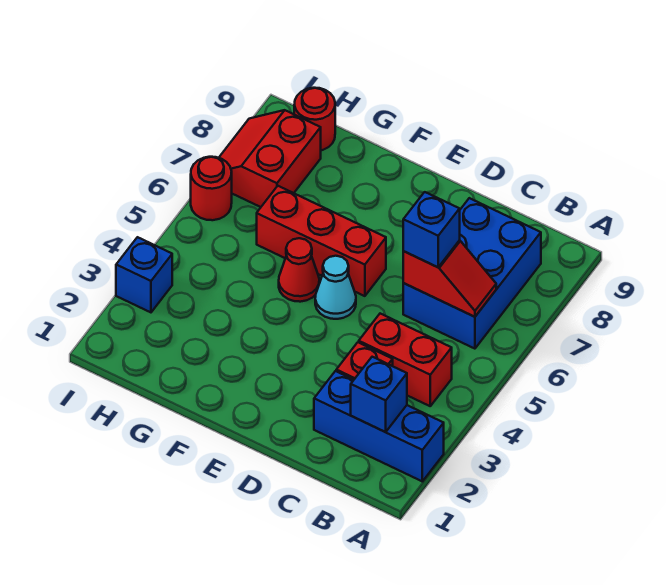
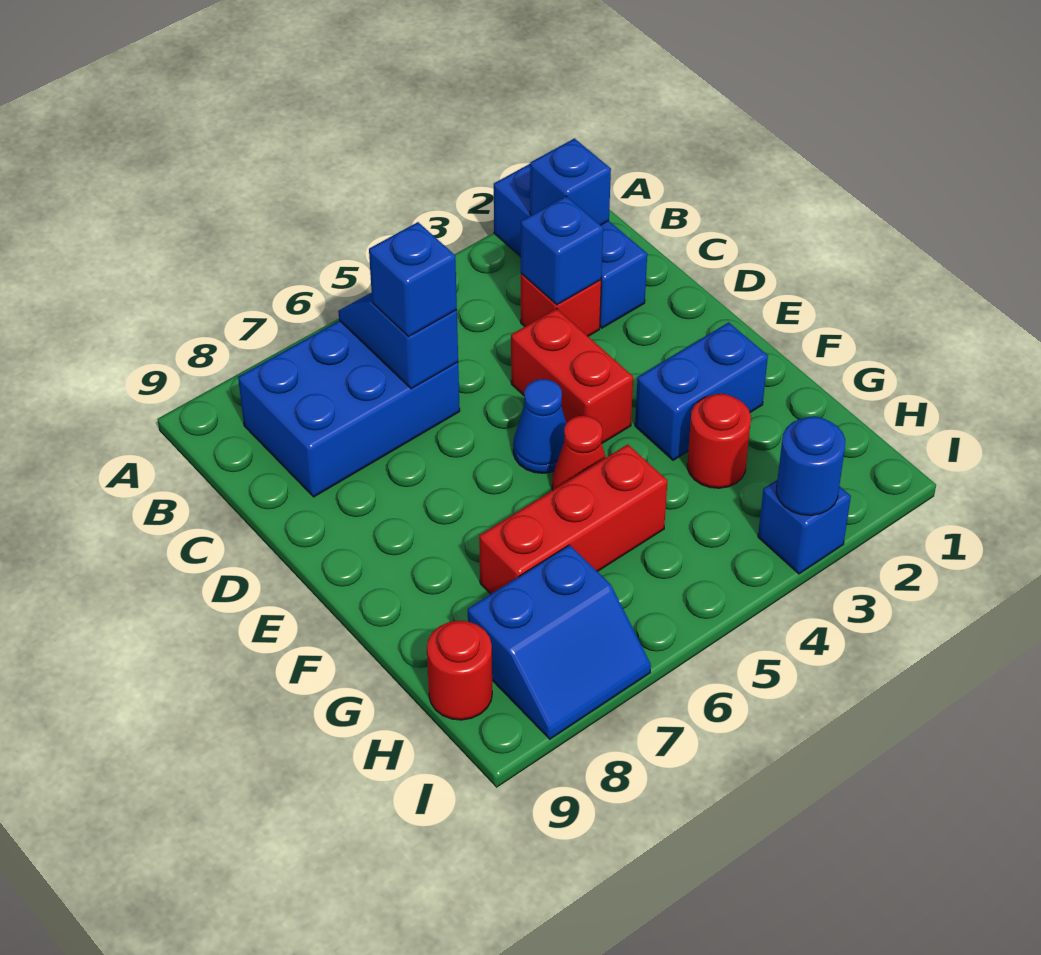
red brick B4:C4 level 1 -> red brick D4:E4 level 1
red slope B6:C6 level 2 top C -> blue slope B6:C6 level 2 top C
none -> blue brick C3 level 2
cyan cone E5 level 1 -> blue cone E5 level 1
red brick E6:G6 level 1 -> red brick G5:G7 level 1
none -> blue brick F2:F3 level 1
red slope H7:I8 level 1 top H -> blue slope H7:I8 level 1 top H
none -> blue round brick I3 level 2
red round brick I6 level 1 -> red round brick G3 level 1

